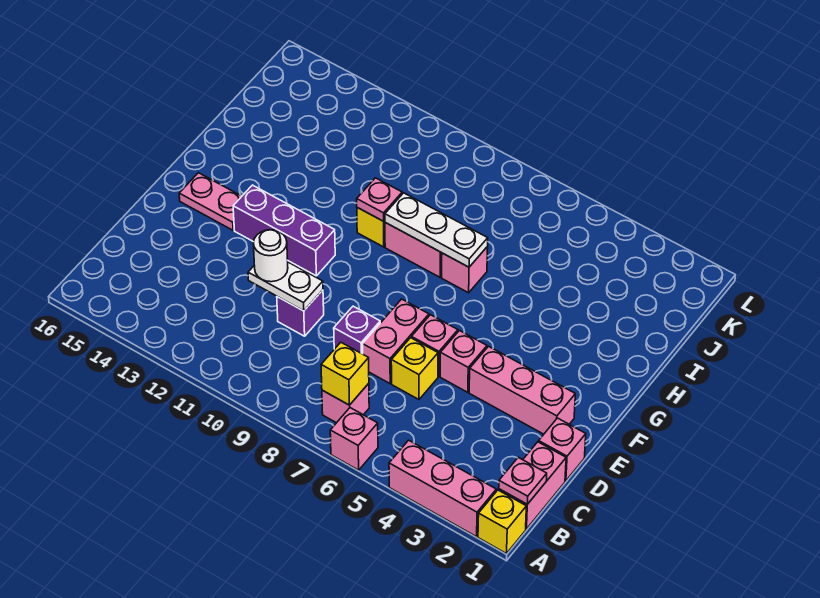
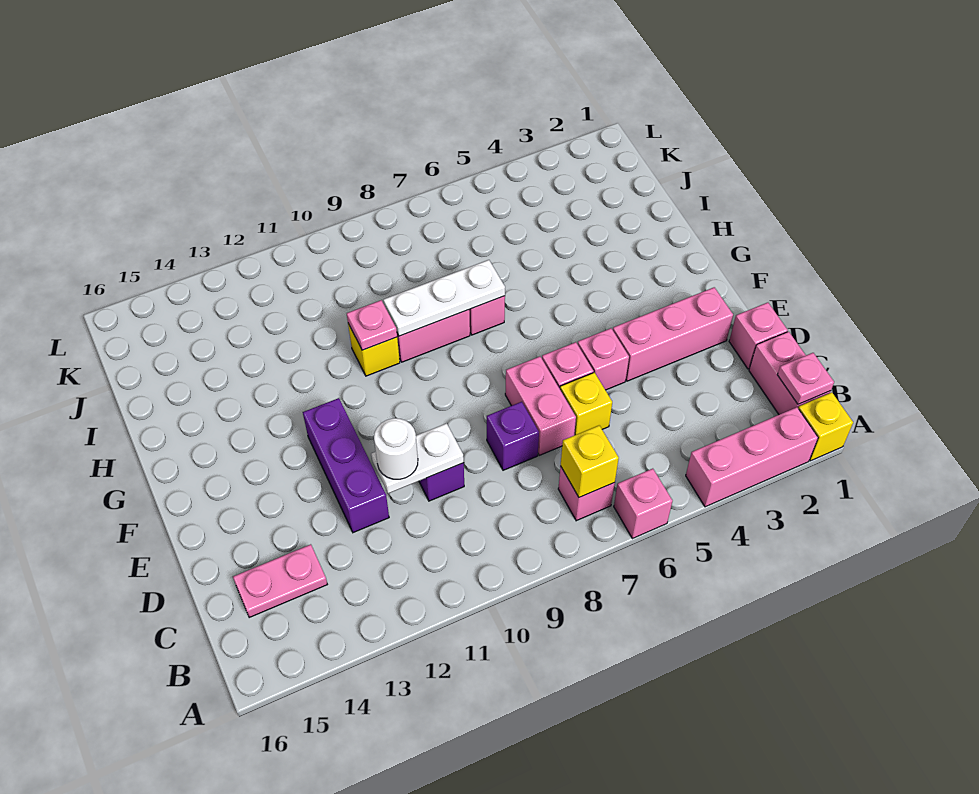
purple brick F11:F13 level 1 -> purple brick D12:F12 level 1
pink plate F14:F15 level 1 -> pink plate C14:C15 level 1

